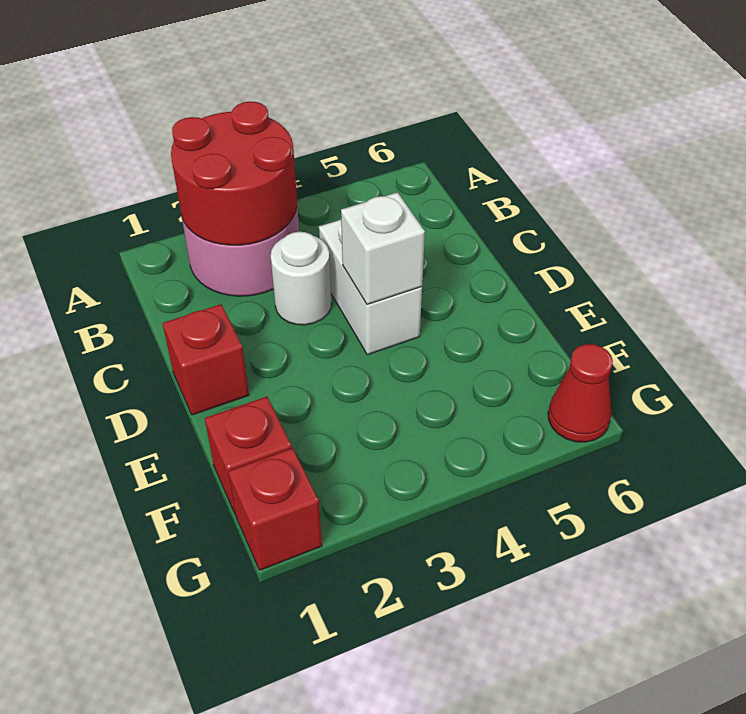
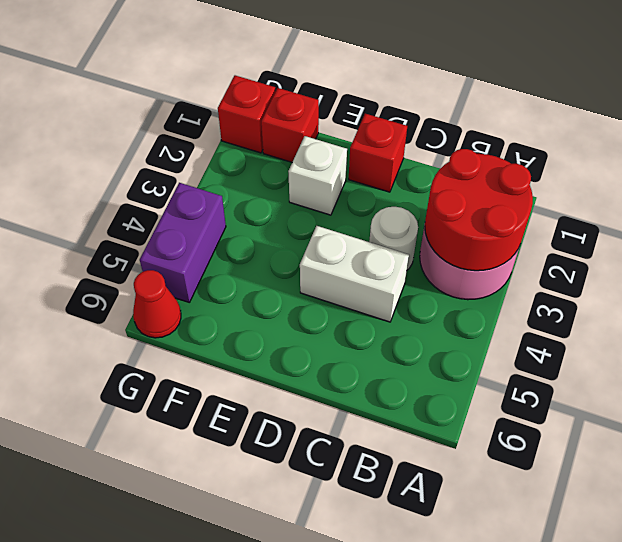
white brick D4 level 2 -> white brick E2 level 1
none -> purple brick G4:G5 level 1

